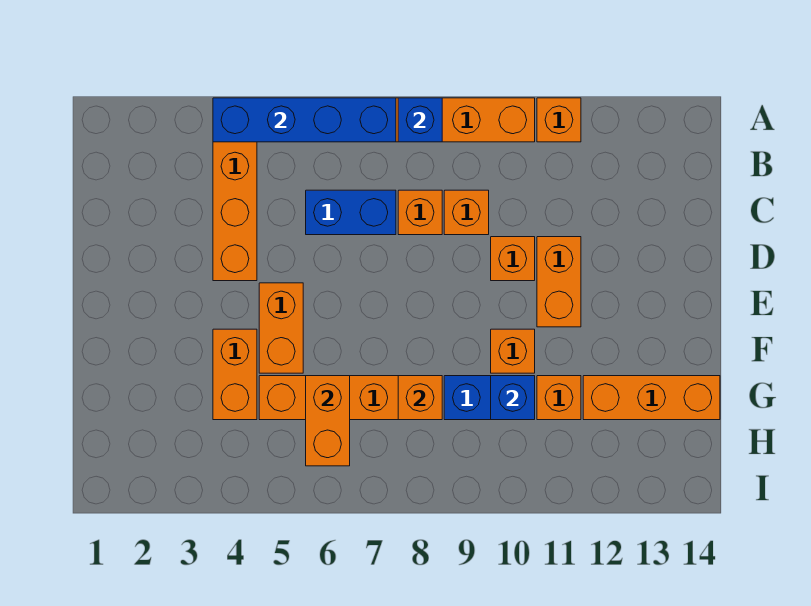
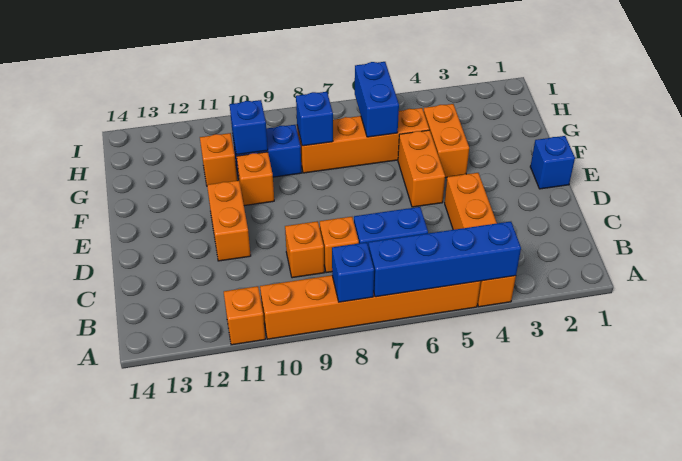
orange brick D10 level 1 -> none
none -> blue brick E1 level 1
orange brick G6:H6 level 2 -> blue brick G6:H6 level 2
orange brick G8 level 2 -> blue brick G8 level 2
orange brick G12:G14 level 1 -> none

